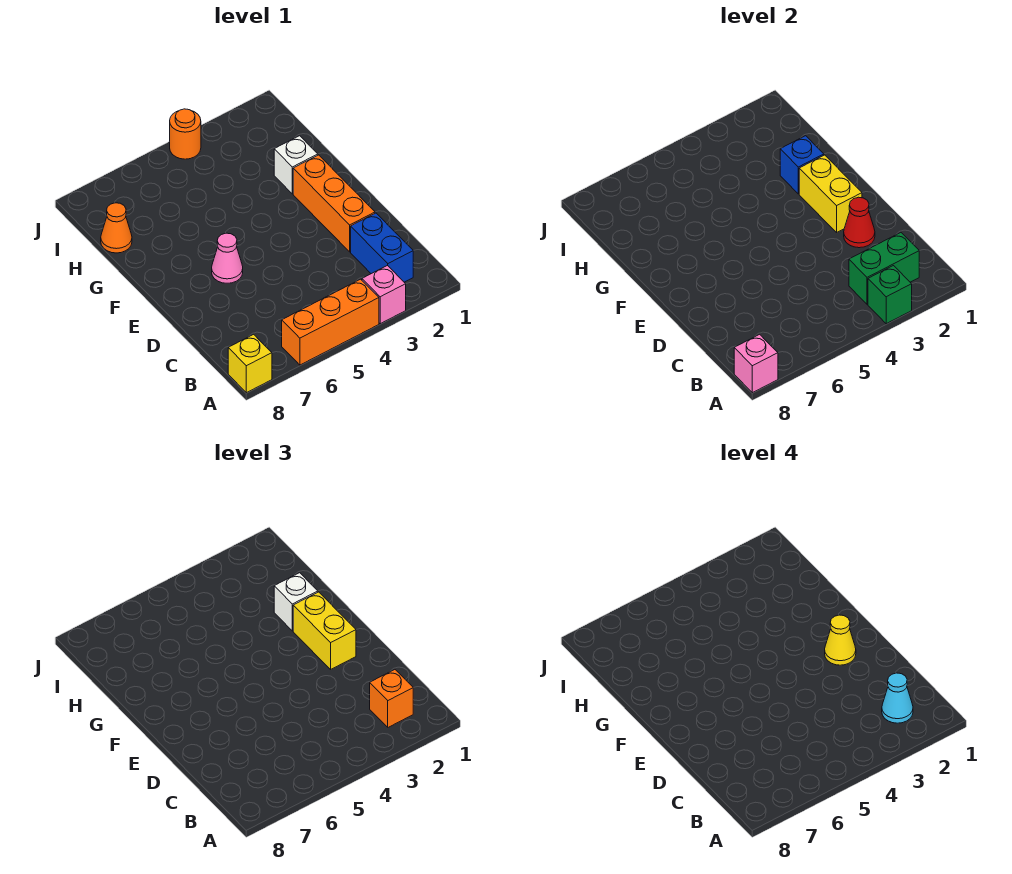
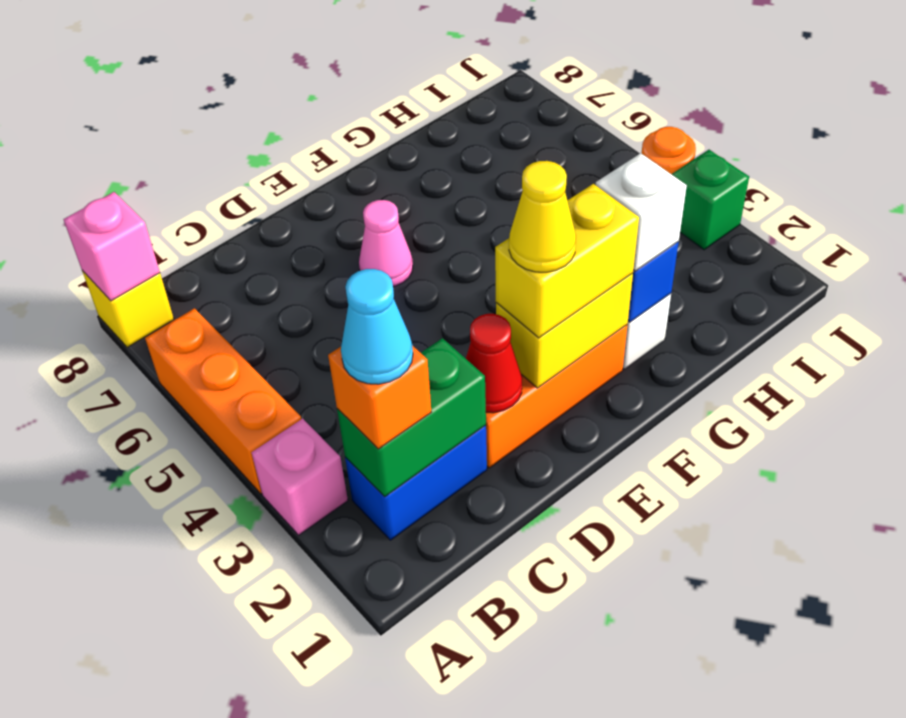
green brick A3 level 2 -> green brick J3 level 1
green brick B2:B3 level 2 -> green brick B2:C2 level 2
orange cone H8 level 1 -> none

